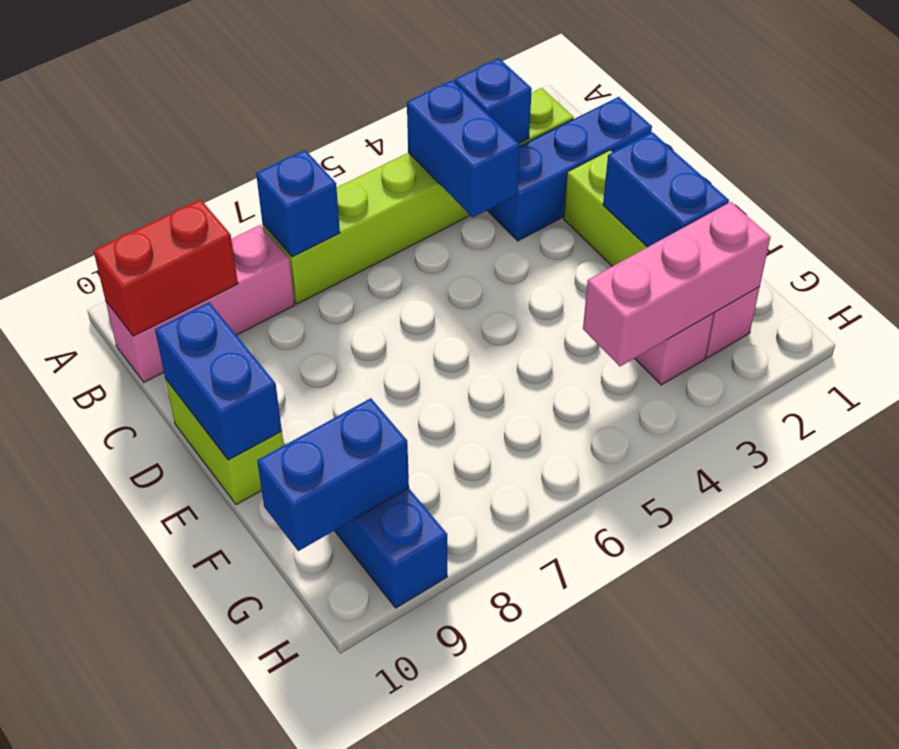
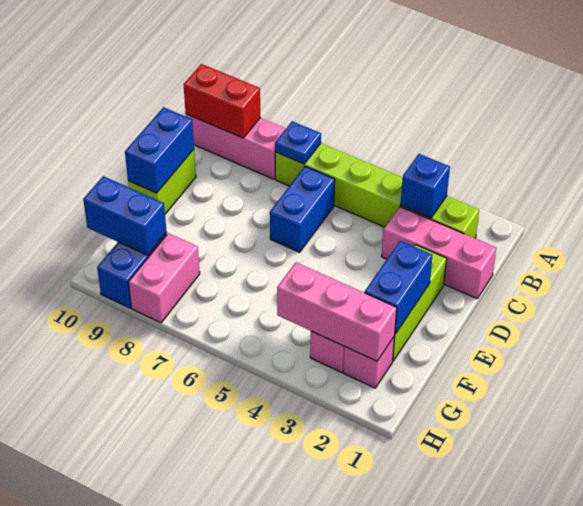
blue brick B4:C4 level 2 -> blue brick C6:D6 level 1
blue brick B7 level 2 -> blue plate B7 level 2
blue brick C1:C3 level 1 -> pink brick C1:C3 level 1
none -> pink brick G8:H8 level 1

